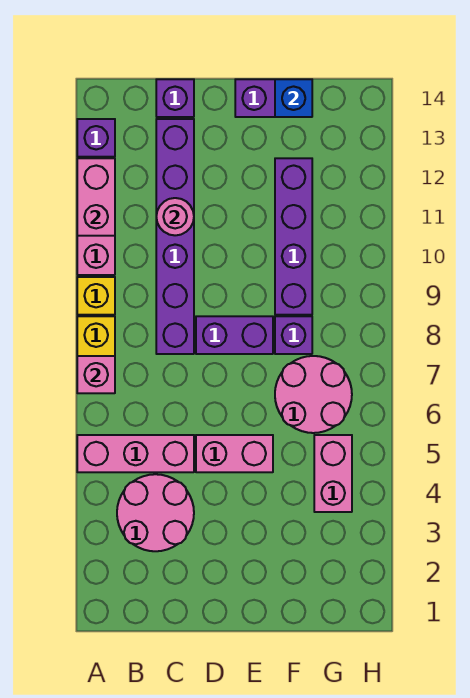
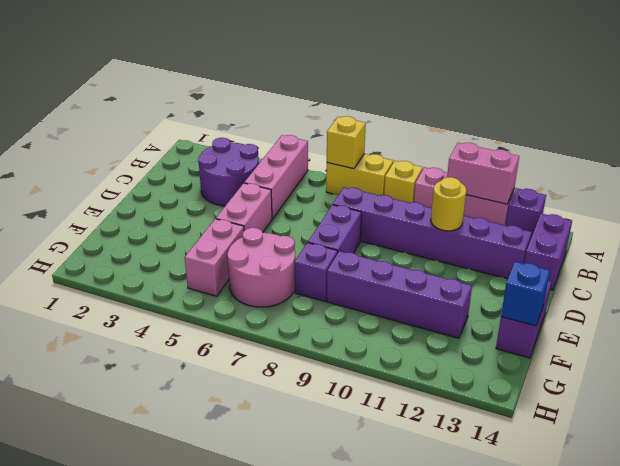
pink brick A7 level 2 -> yellow brick A7 level 2
pink round brick B3:C4 level 1 -> purple round brick B3:C4 level 1
pink round brick C11 level 2 -> yellow round brick C11 level 2
purple brick C14 level 1 -> purple brick B14:C14 level 1
pink brick G4:G5 level 1 -> pink brick F5:G5 level 1

